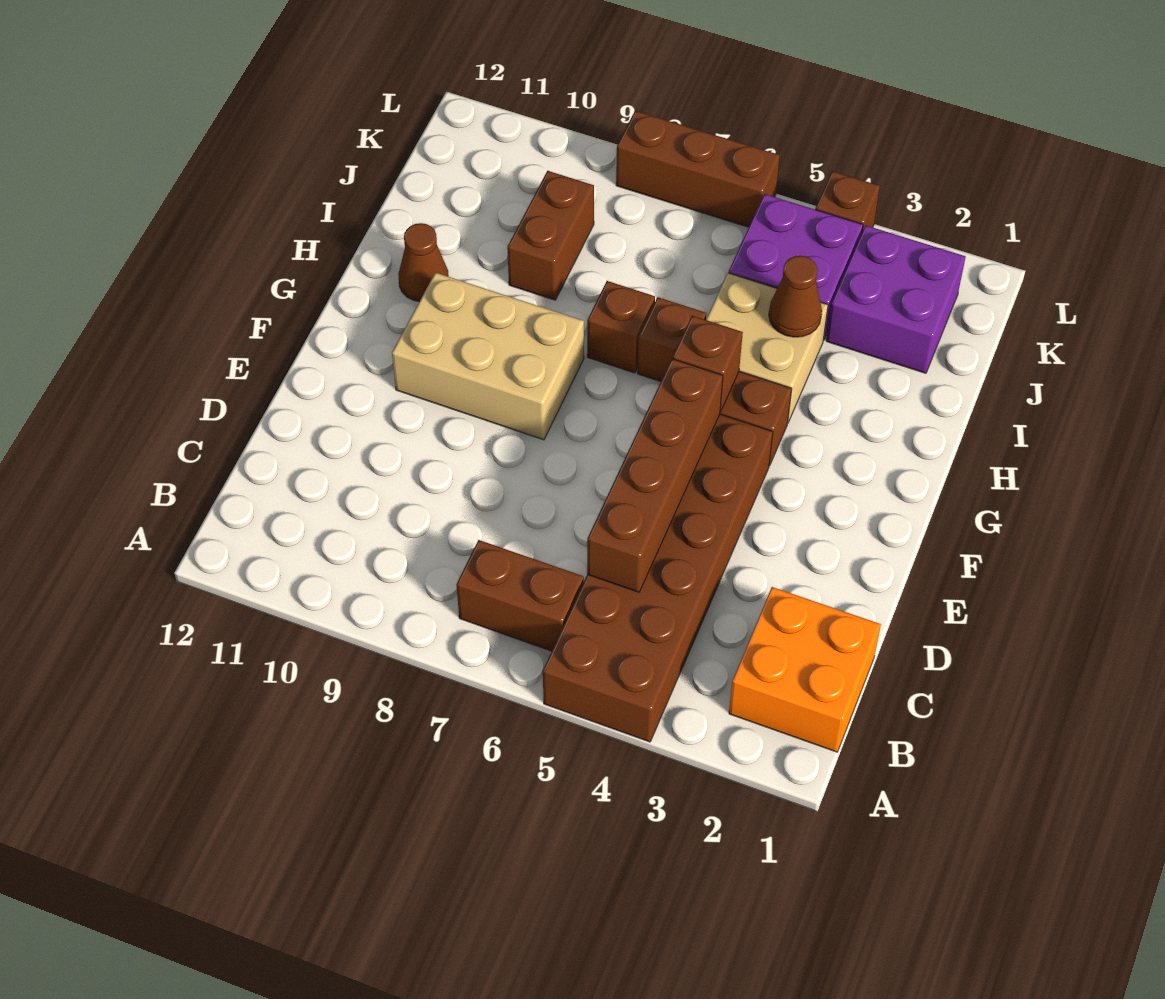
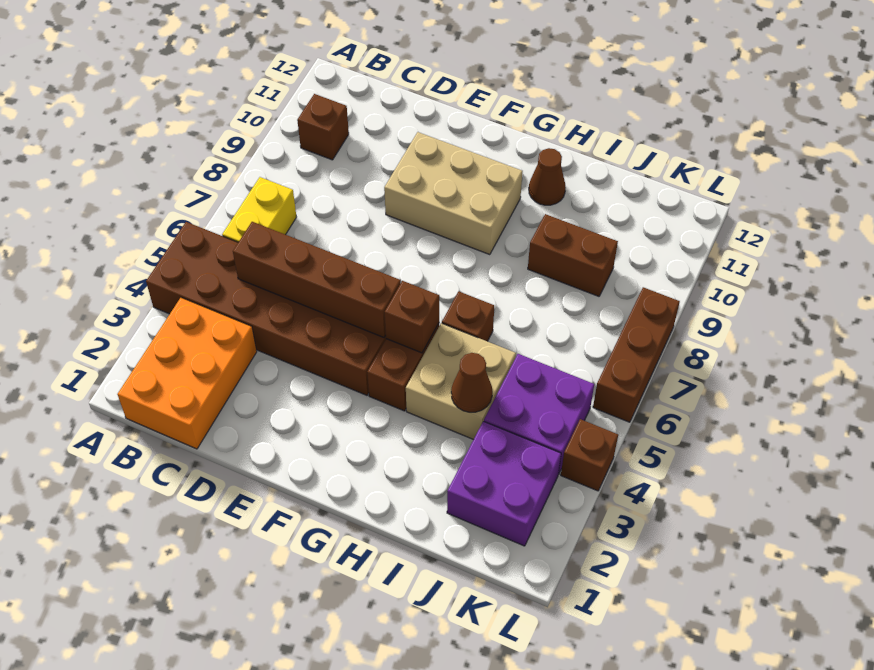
orange brick B1:C2 level 1 -> orange brick B1:C3 level 1
brown brick B6:B7 level 1 -> yellow brick B6:B7 level 1
tan brick F8:G10 level 1 -> tan brick E9:G10 level 1
brown brick H7 level 1 -> brown brick B10 level 1

